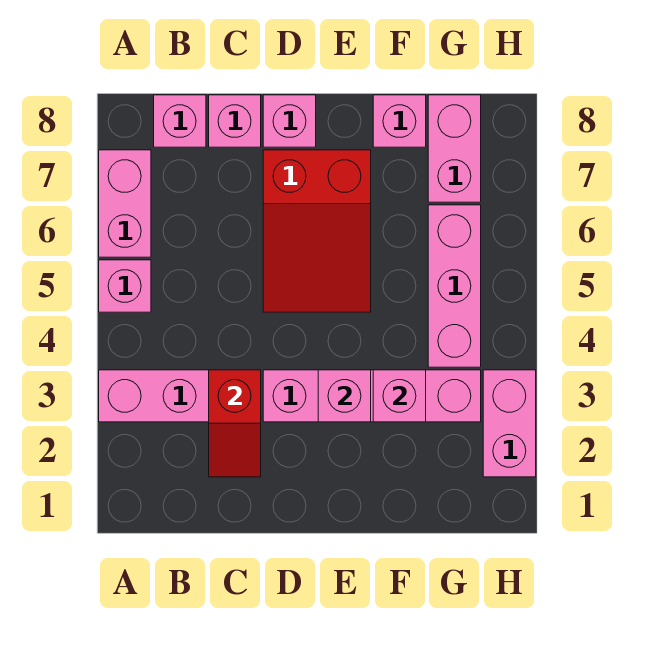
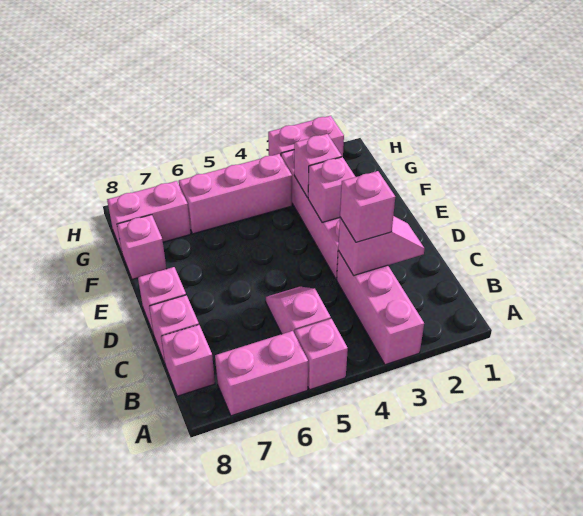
none -> pink slope B5:C5 level 1 top B
red slope C2:C3 level 2 top 3 -> pink slope C2:C3 level 2 top 3
none -> pink brick C3 level 3
red slope D5:E7 level 1 top 7 -> none

